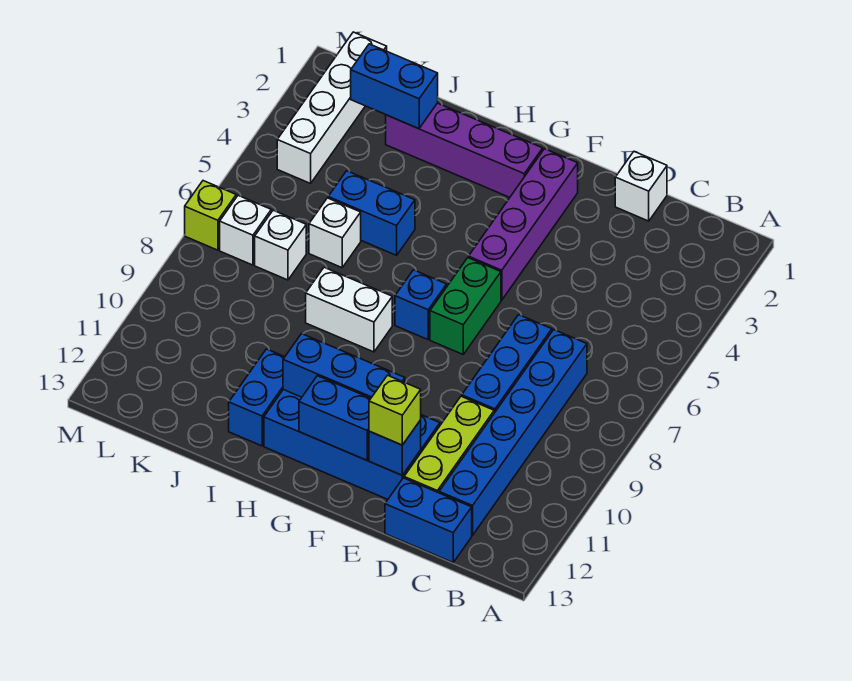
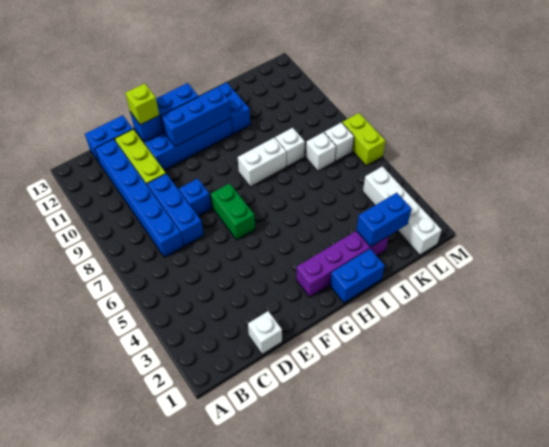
purple brick F2:F5 level 1 -> none
blue brick G7 level 1 -> blue brick E8 level 1
blue brick I5:J5 level 1 -> blue brick H1:I1 level 1
white brick J6 level 1 -> white brick J8 level 1
lime brick M7 level 1 -> lime brick M6:M7 level 1

